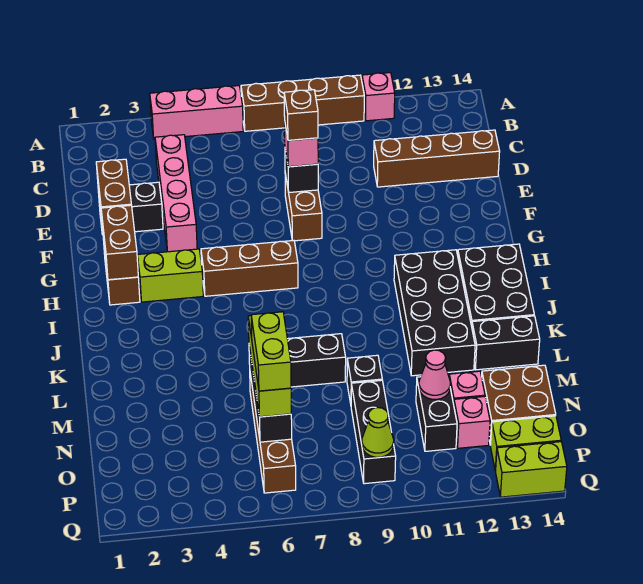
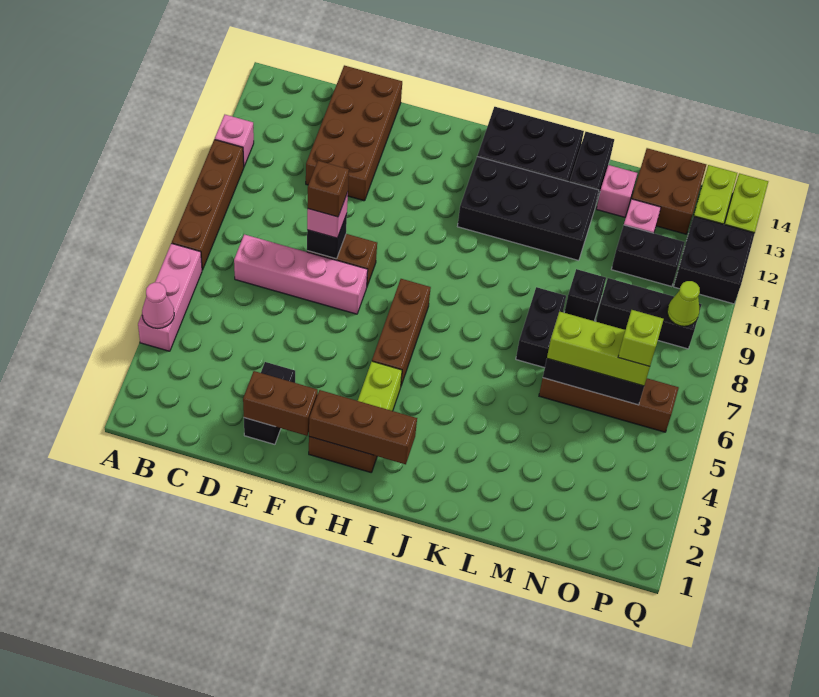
pink brick C4:F4 level 1 -> pink brick C7:F7 level 1
brown brick D11:D14 level 1 -> brown brick D11:E14 level 1
brown brick G2:H2 level 2 -> brown brick G2:I2 level 2
lime brick N6:O6 level 4 -> lime brick O6 level 4
pink cone N11 level 2 -> pink cone A4 level 2
pink brick O12 level 1 -> pink brick M13 level 1
none -> black brick P11:Q12 level 1

